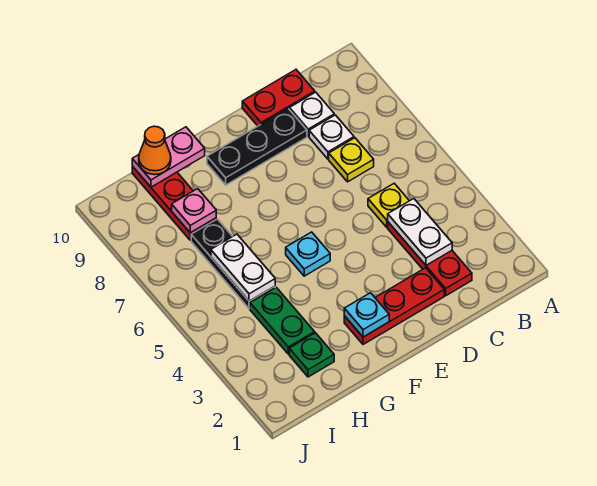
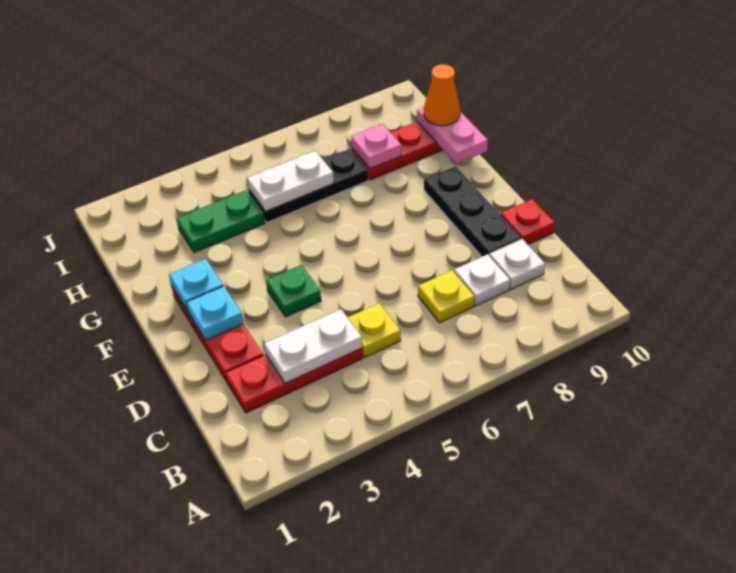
red plate C10:D10 level 1 -> red plate D10 level 1
cyan plate F5 level 1 -> cyan plate E2 level 2
green plate H2 level 1 -> green plate E4 level 1

